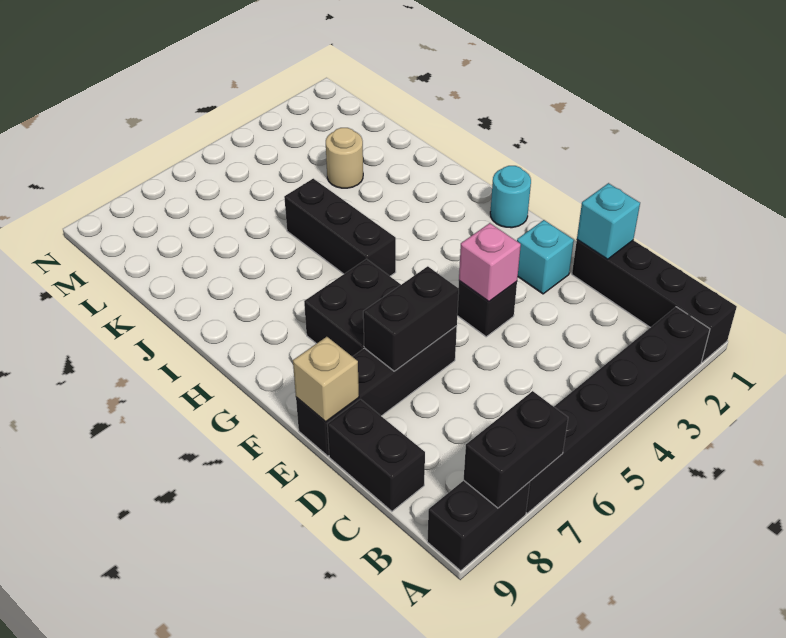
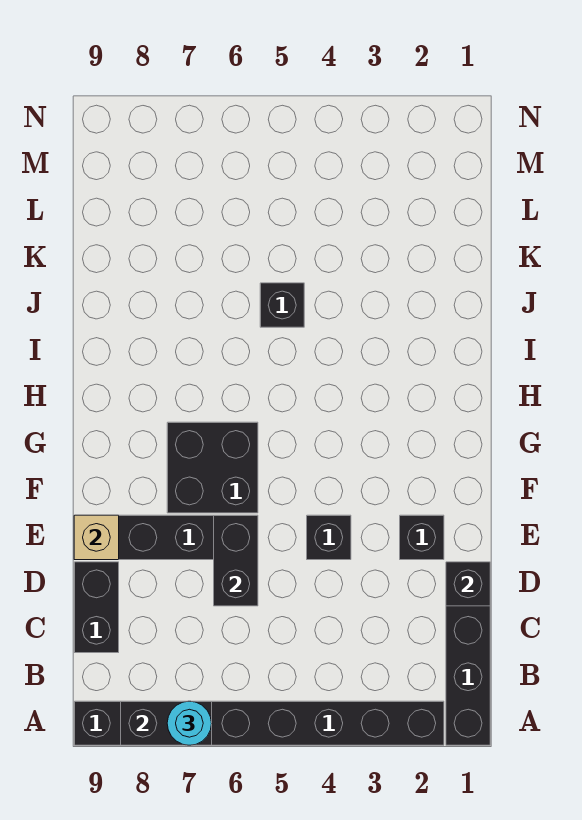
cyan brick D1 level 2 -> black brick D1 level 2
cyan brick E2 level 1 -> black brick E2 level 1
pink brick E4 level 2 -> none
black brick E6:E7 level 2 -> black brick D6:E6 level 2
cyan round brick G1 level 1 -> cyan round brick A7 level 3
black brick H5:J5 level 1 -> black brick J5 level 1
tan round brick K3 level 1 -> none

